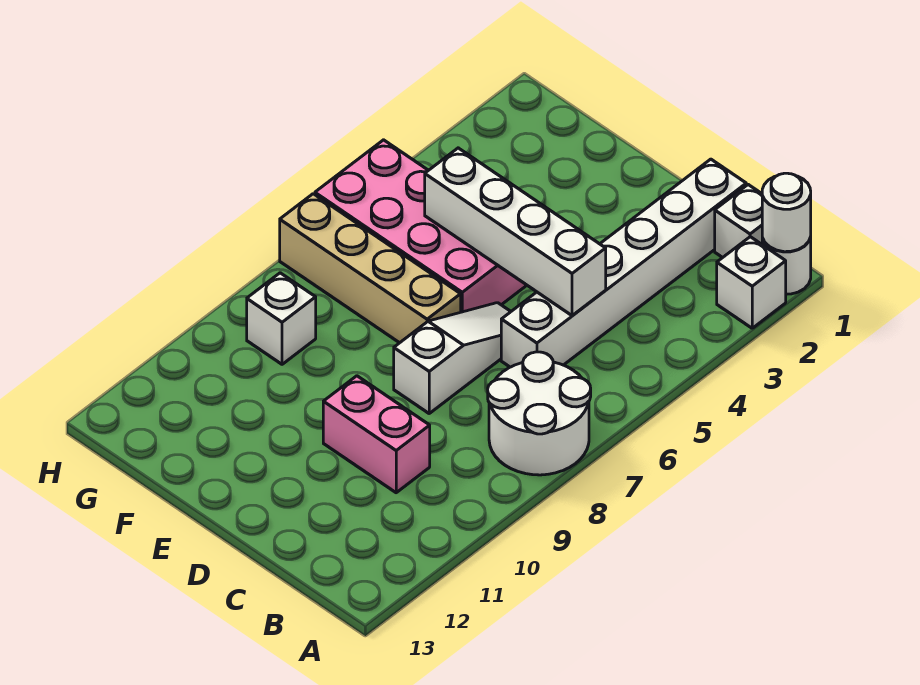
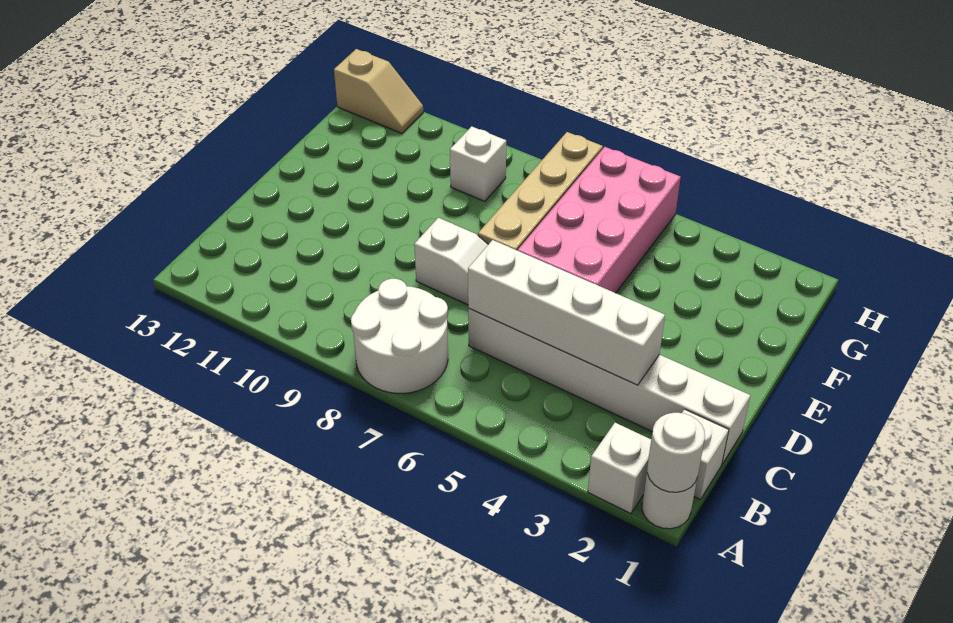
white brick C5:F5 level 2 -> white brick C3:C6 level 2
pink brick C10:D10 level 1 -> none
none -> tan slope H12:H13 level 1 top 13

